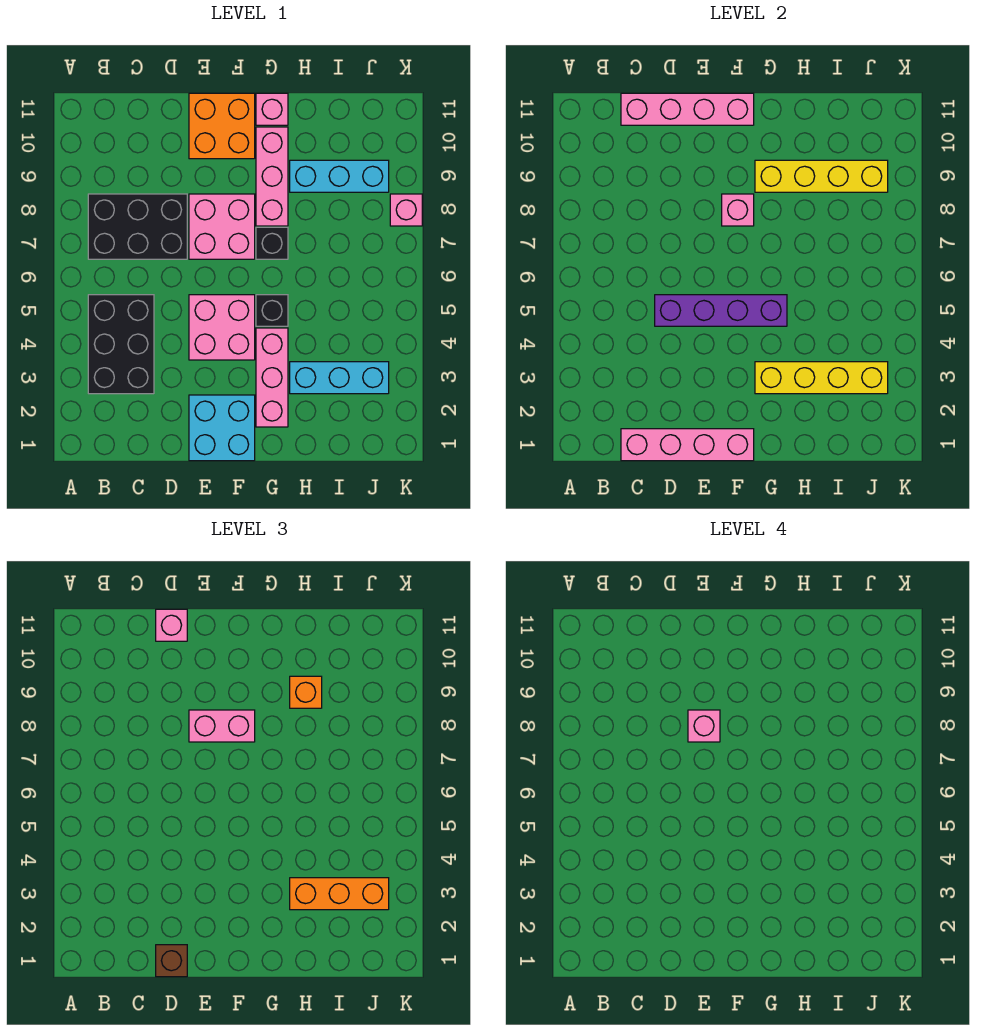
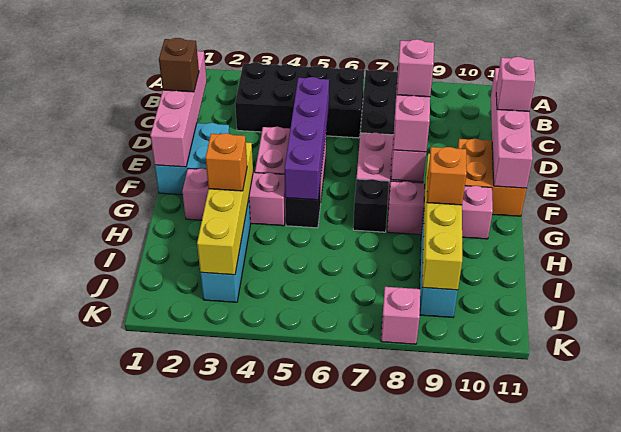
black brick B3:C5 level 1 -> black brick B3:C6 level 1
pink brick G11 level 1 -> none
orange brick H3:J3 level 3 -> orange brick H3 level 3

